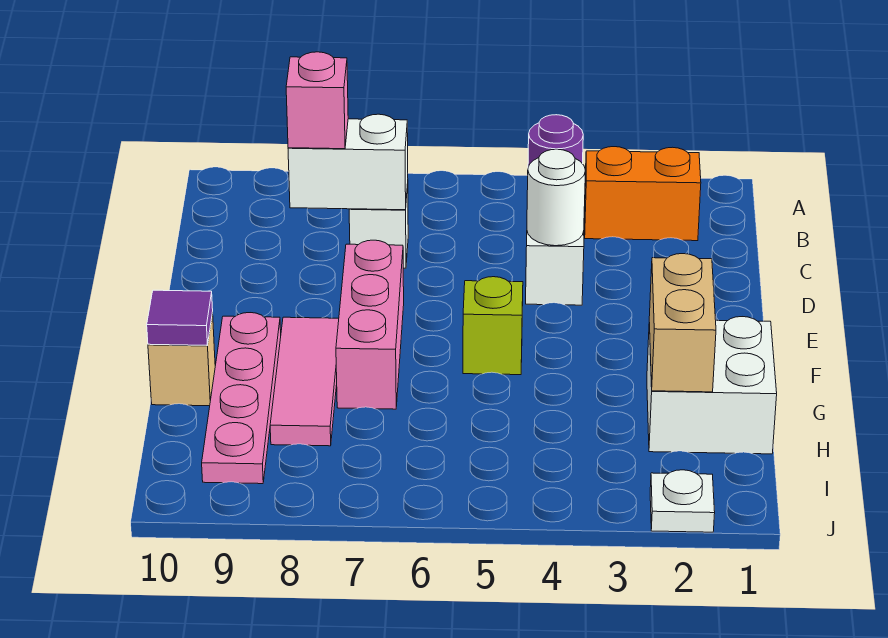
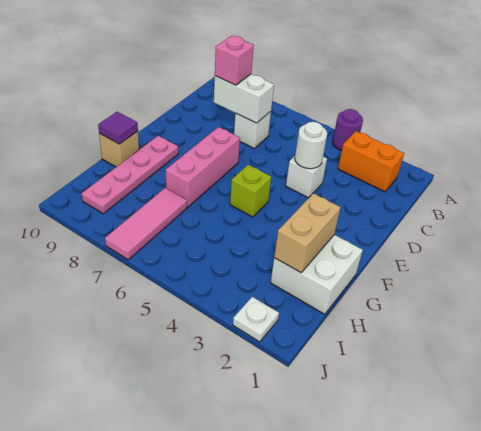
pink tile F8:H8 level 1 -> pink tile H7:J7 level 1

